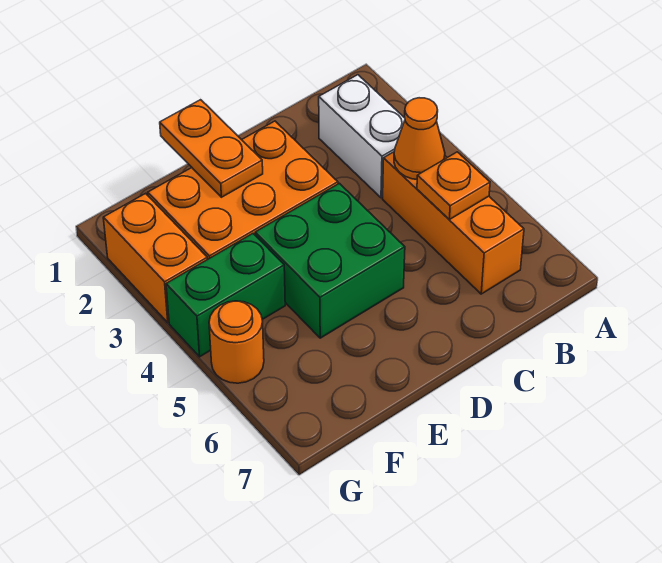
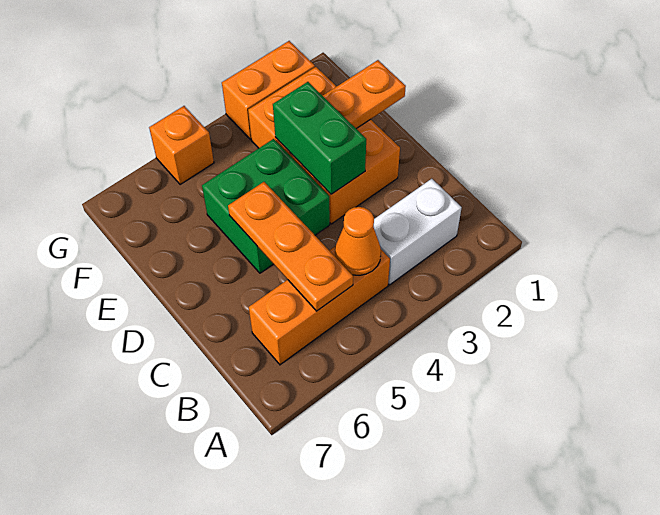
orange plate B5 level 2 -> orange plate B5:D5 level 2
green brick F4:G4 level 1 -> green brick D3:E3 level 2
orange round brick G5 level 1 -> orange brick G5 level 1

